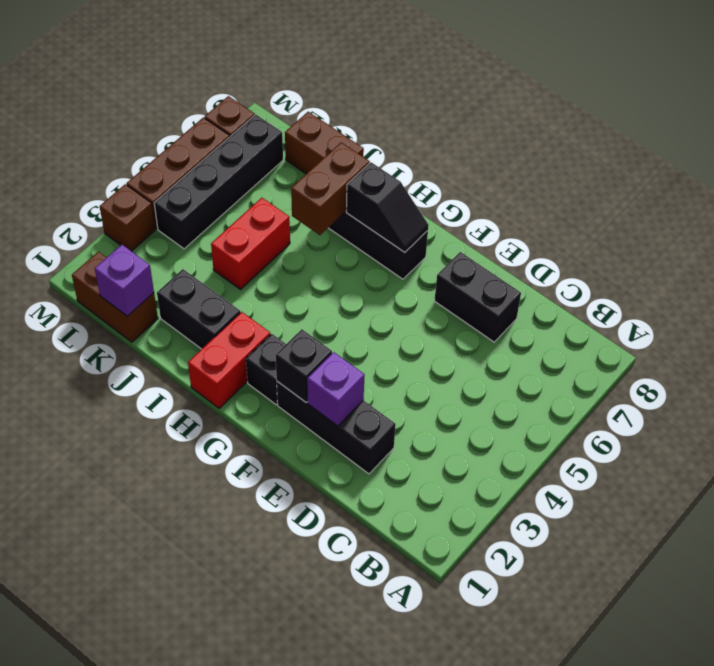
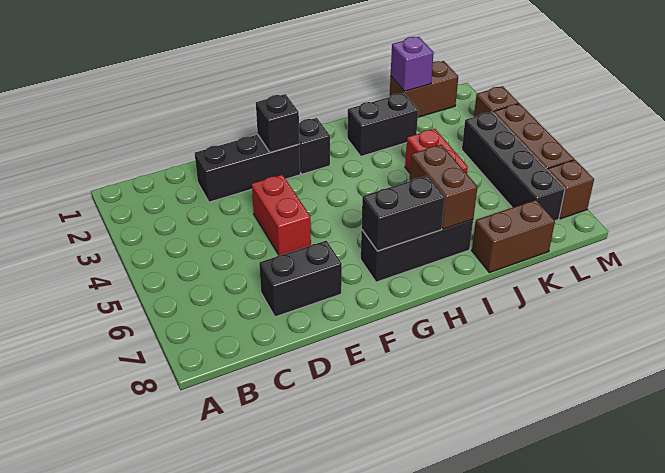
purple brick E2 level 2 -> none
black slope G7:H7 level 2 top H -> black brick G7:H7 level 2
red brick H1:H2 level 1 -> red brick E4:E5 level 1

